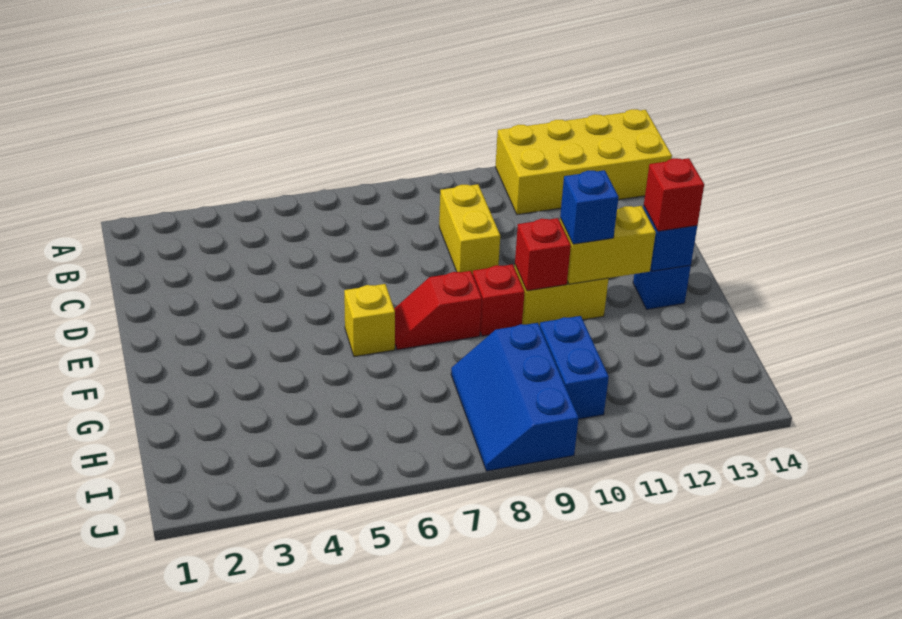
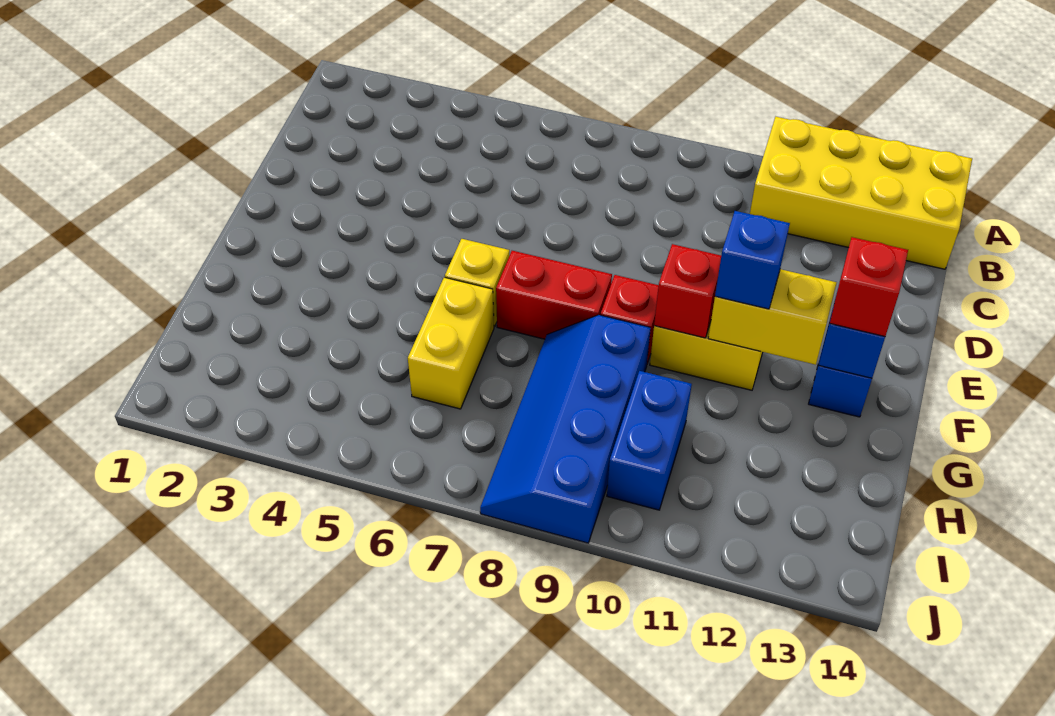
yellow brick C9:D9 level 1 -> yellow brick G6:H6 level 1
red slope F7:F8 level 1 top 8 -> red brick F7:F8 level 1
blue slope H8:J9 level 1 top 9 -> blue slope G8:J9 level 1 top 9

